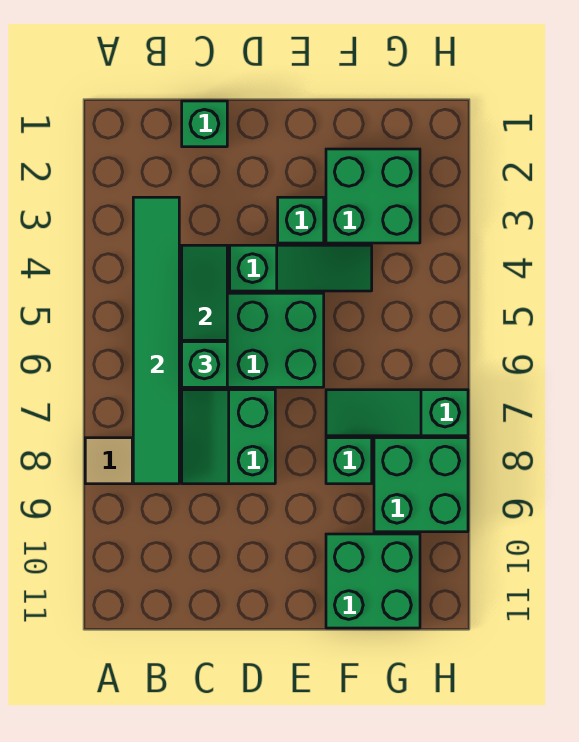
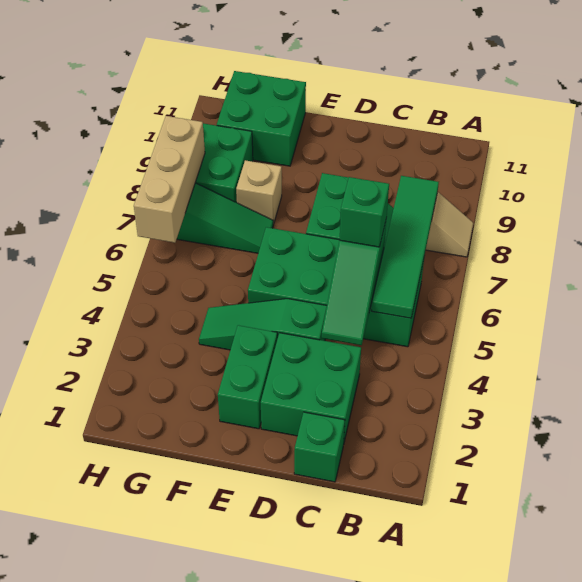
green tile B3:B8 level 2 -> green tile B5:B8 level 2
green brick E3 level 1 -> green brick E2:E3 level 1
green brick F2:G3 level 1 -> green brick C2:D3 level 1
green brick F8 level 1 -> tan brick F8 level 1
none -> tan brick H6:H8 level 2

